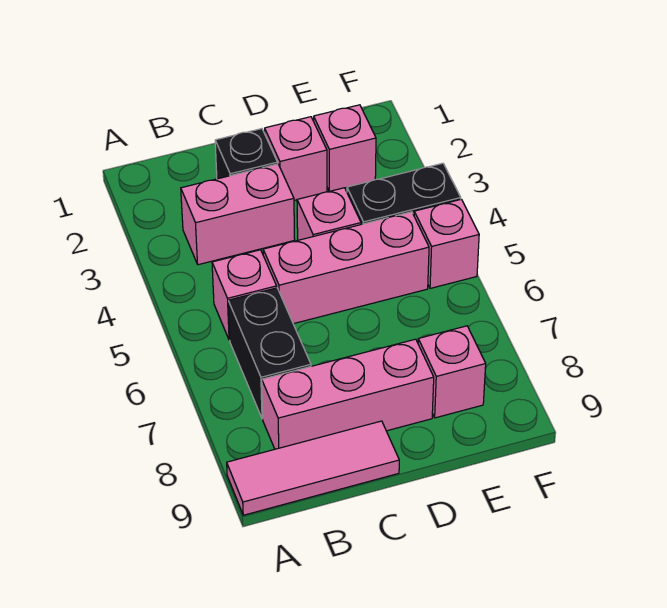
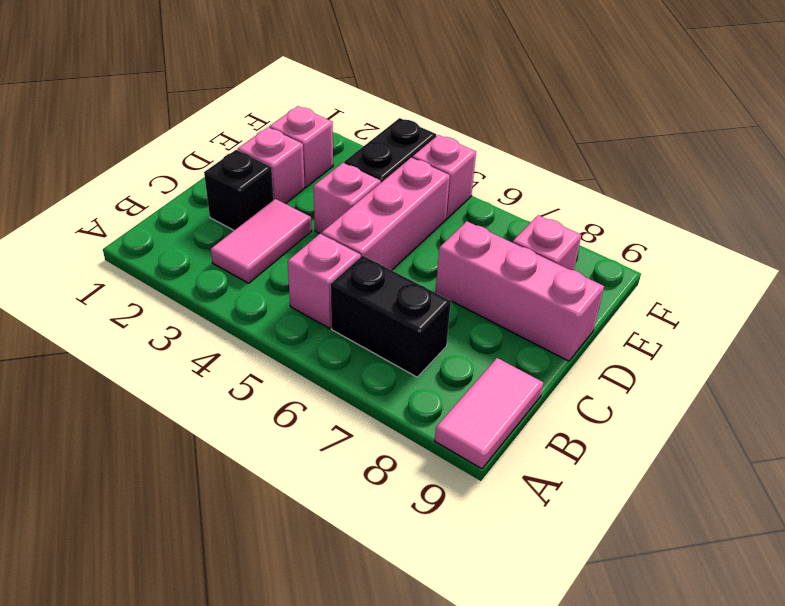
pink tile A9:C9 level 1 -> pink tile A9:B9 level 1
pink brick B3:C3 level 1 -> pink tile B3:C3 level 1
pink brick B8:D8 level 1 -> pink brick D7:D9 level 1

